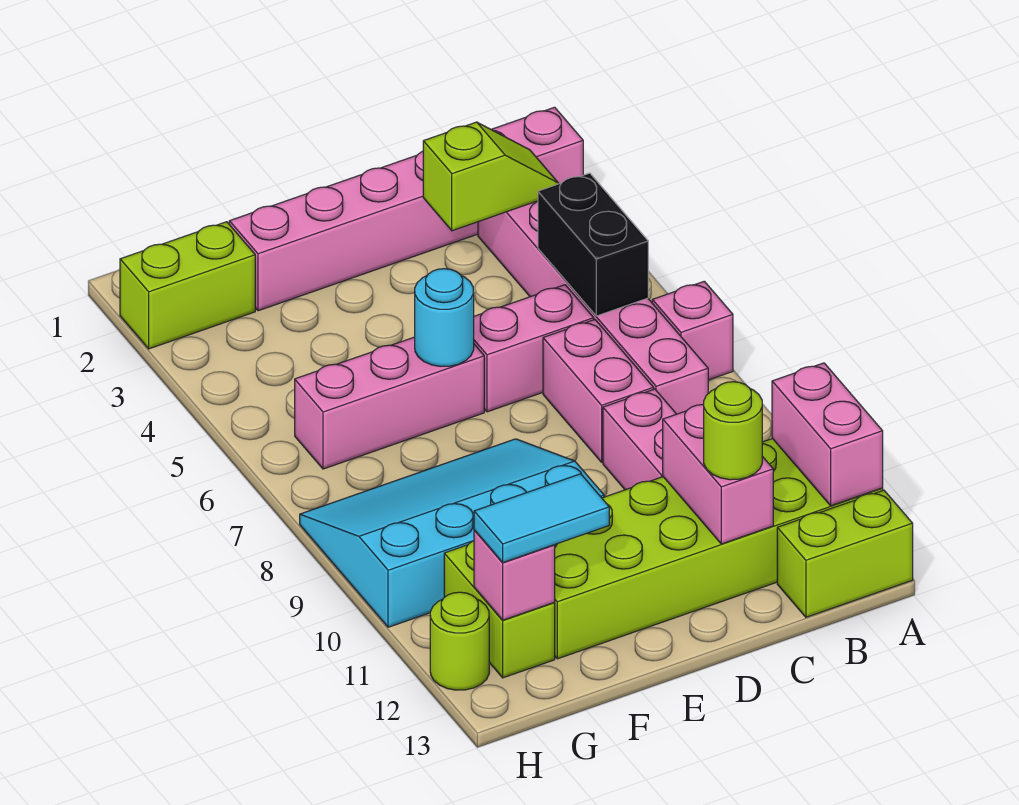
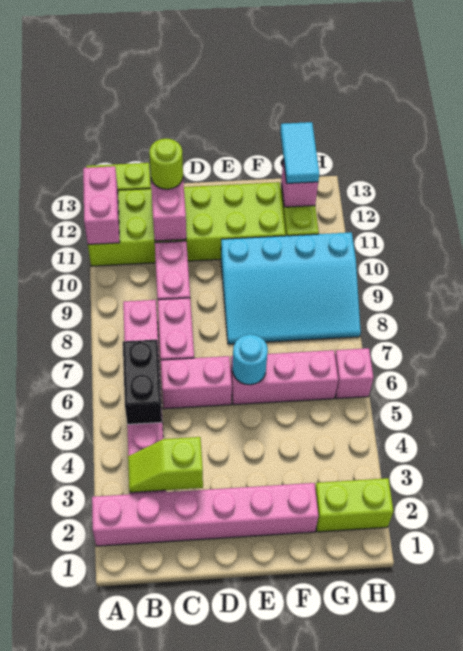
pink brick A7 level 1 -> pink brick H6 level 1
cyan tile F12:G12 level 3 -> cyan tile G12:G13 level 3
lime round brick H12 level 1 -> none

